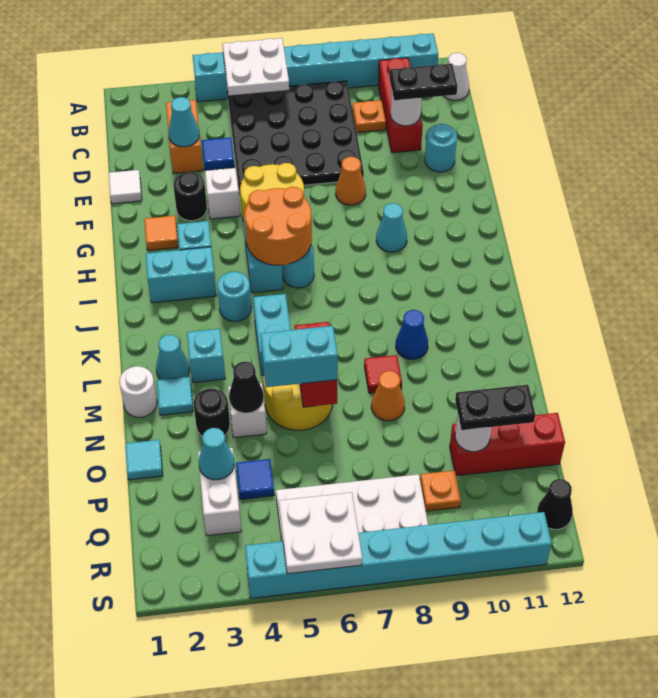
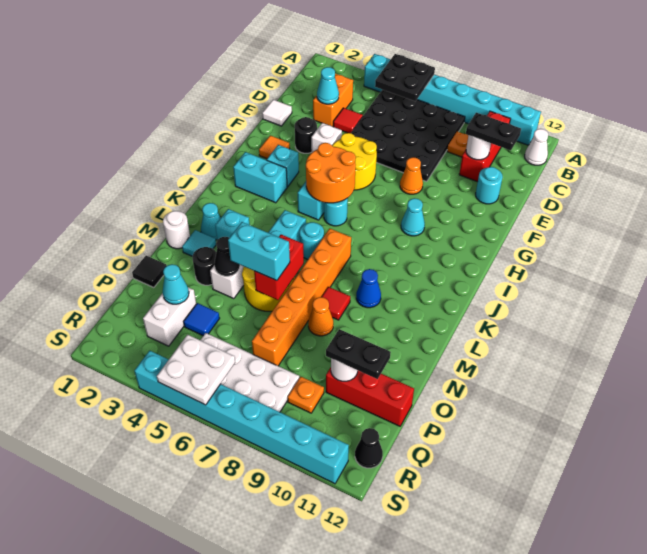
white plate A5:B6 level 2 -> black plate A5:B6 level 2
blue tile D4 level 1 -> red tile D4 level 1
cyan round brick J4 level 1 -> cyan round brick K6 level 1
none -> orange brick K7:P7 level 1
cyan tile O1 level 1 -> black tile O1 level 1

